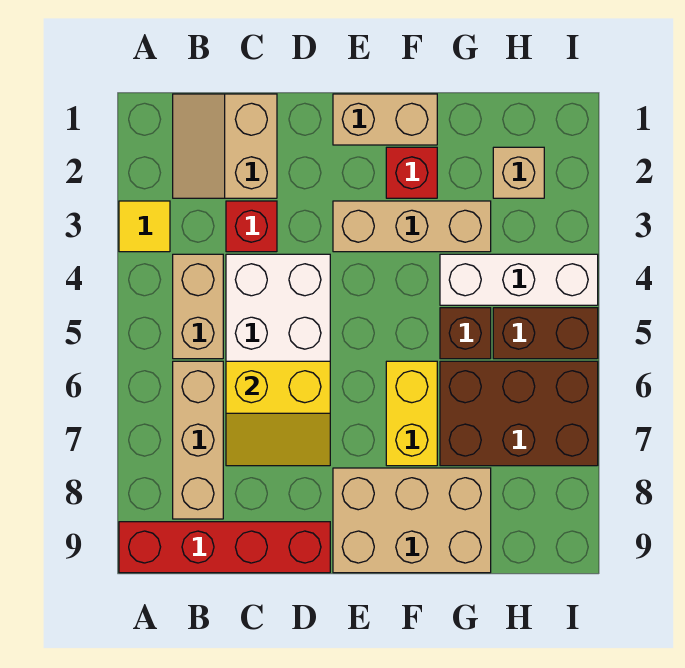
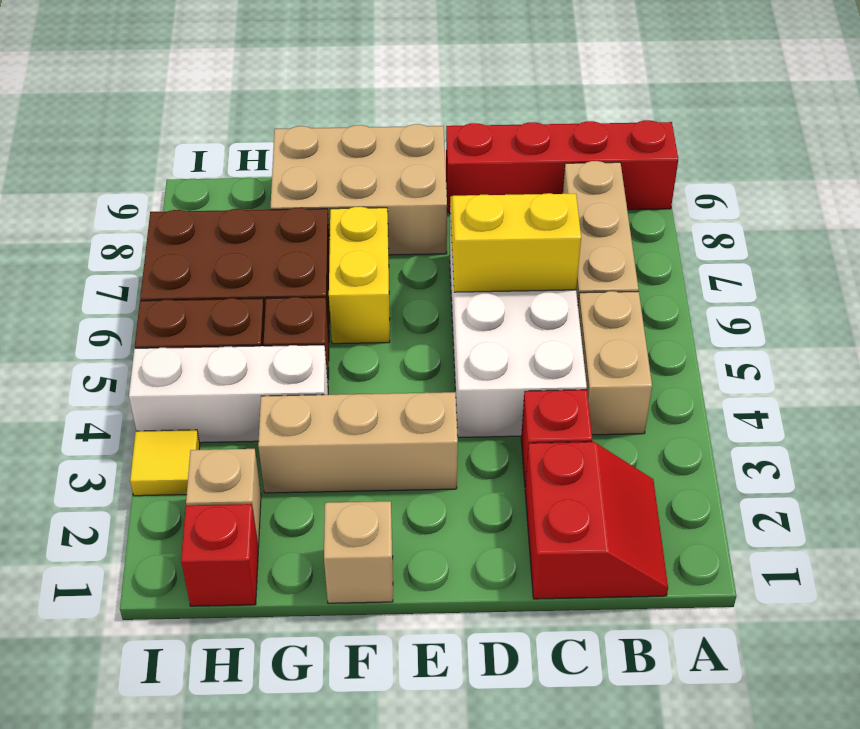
yellow tile A3 level 1 -> yellow tile I3 level 1
tan slope B1:C2 level 1 top C -> red slope B1:C2 level 1 top C
tan brick E1:F1 level 1 -> tan brick F1 level 1
red brick F2 level 1 -> red brick H1 level 1

